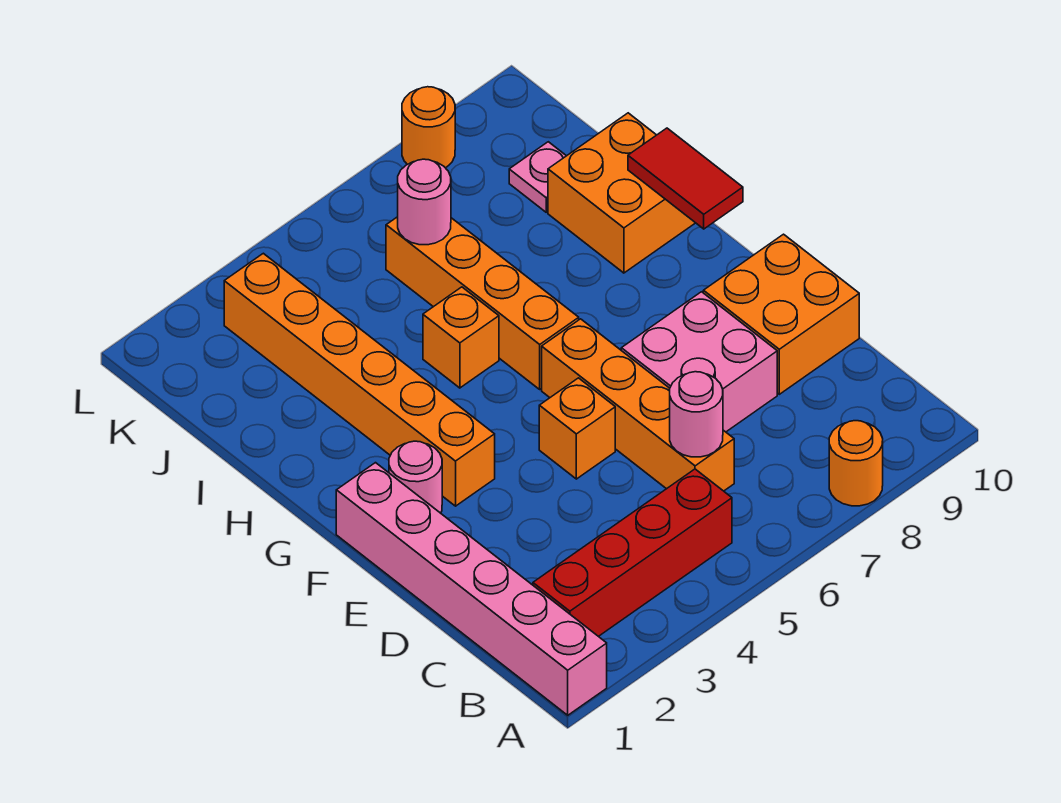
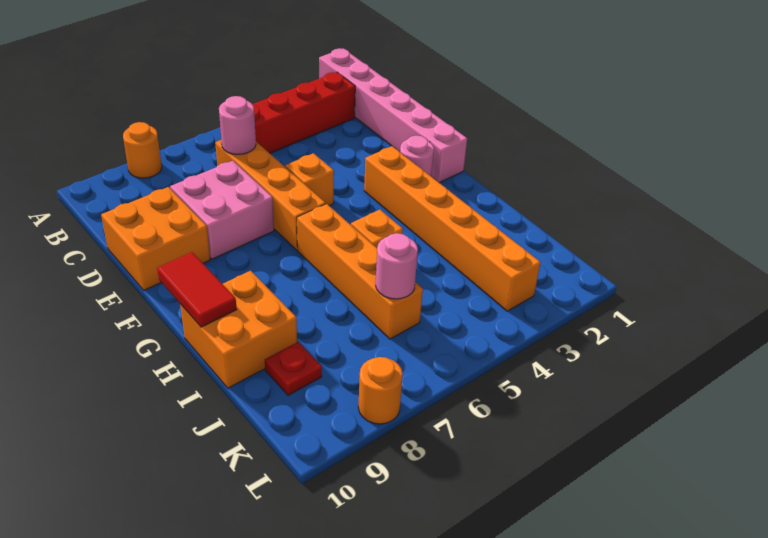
pink plate J9 level 1 -> red plate J9 level 1

